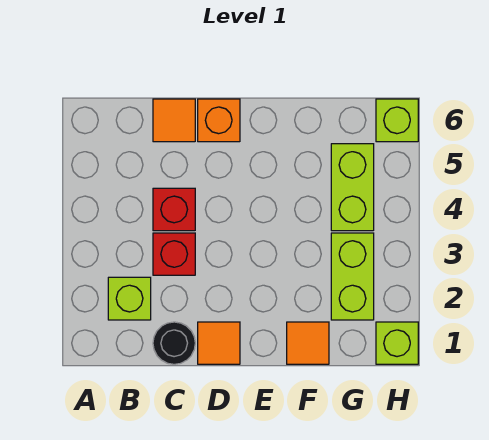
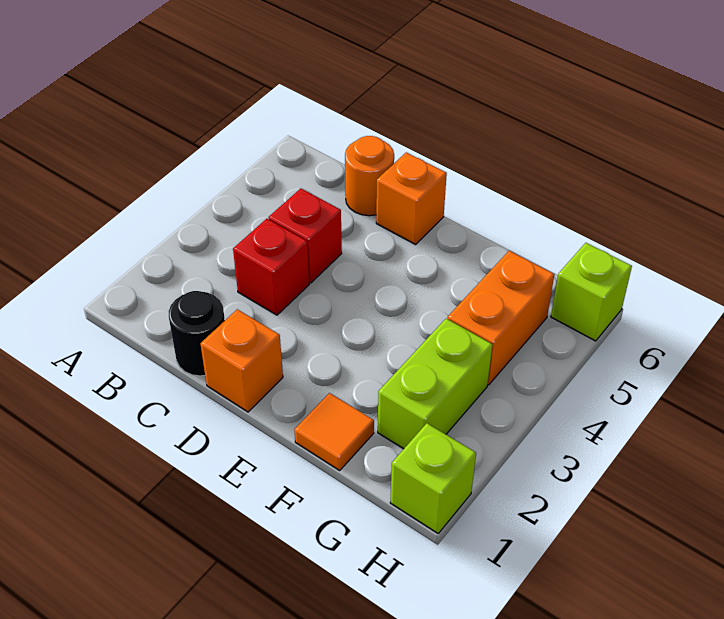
lime brick B2 level 1 -> none
orange tile C6 level 1 -> orange round brick C6 level 1
orange tile D1 level 1 -> orange brick D1 level 1
lime brick G4:G5 level 1 -> orange brick G4:G5 level 1

